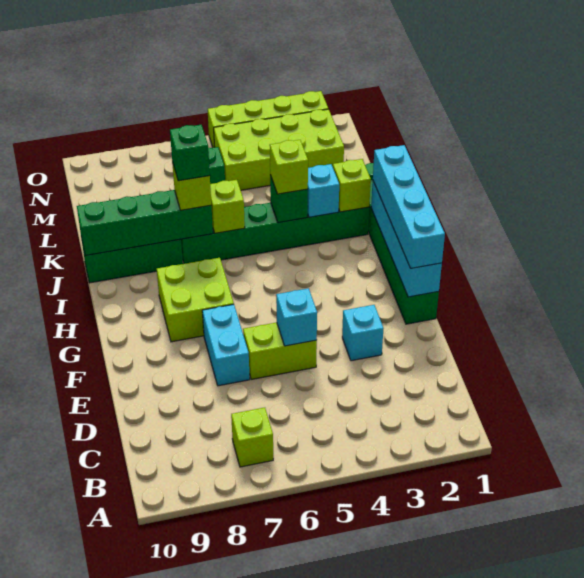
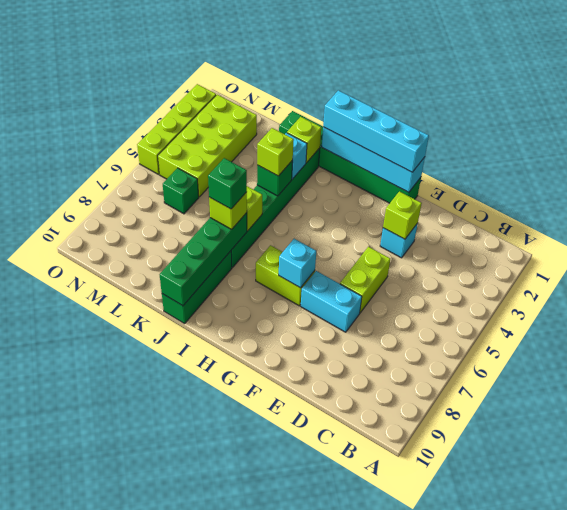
lime brick B7 level 1 -> lime brick E3 level 2
cyan brick E5 level 2 -> cyan brick G7 level 2
lime brick G7:H8 level 1 -> lime brick G7:H7 level 1

